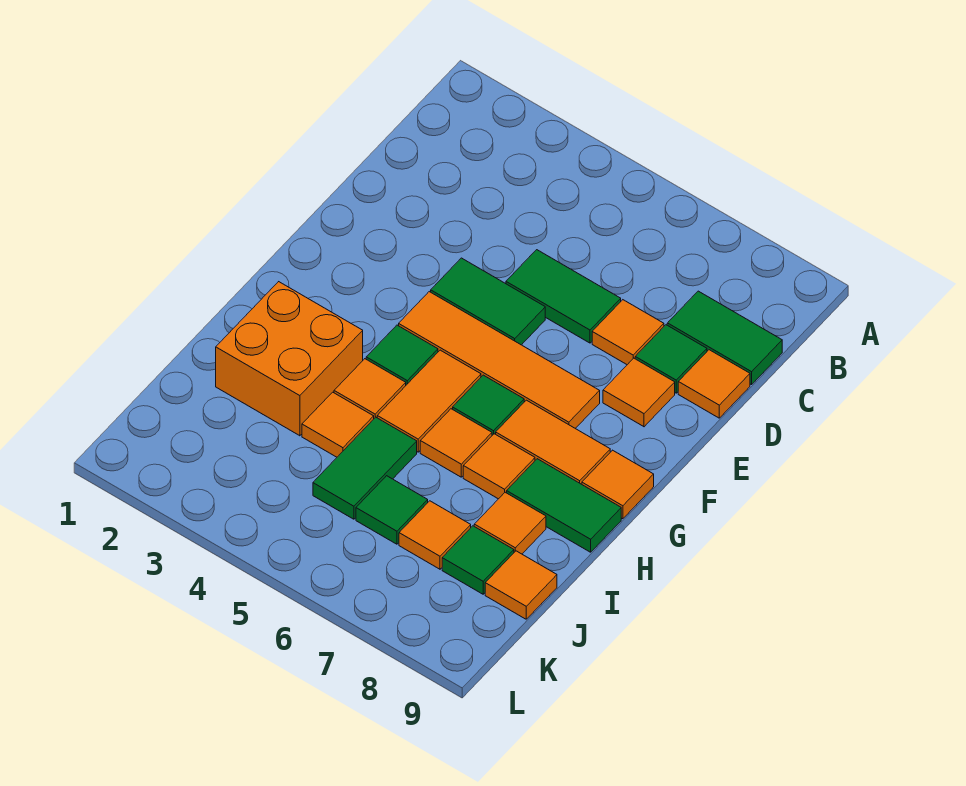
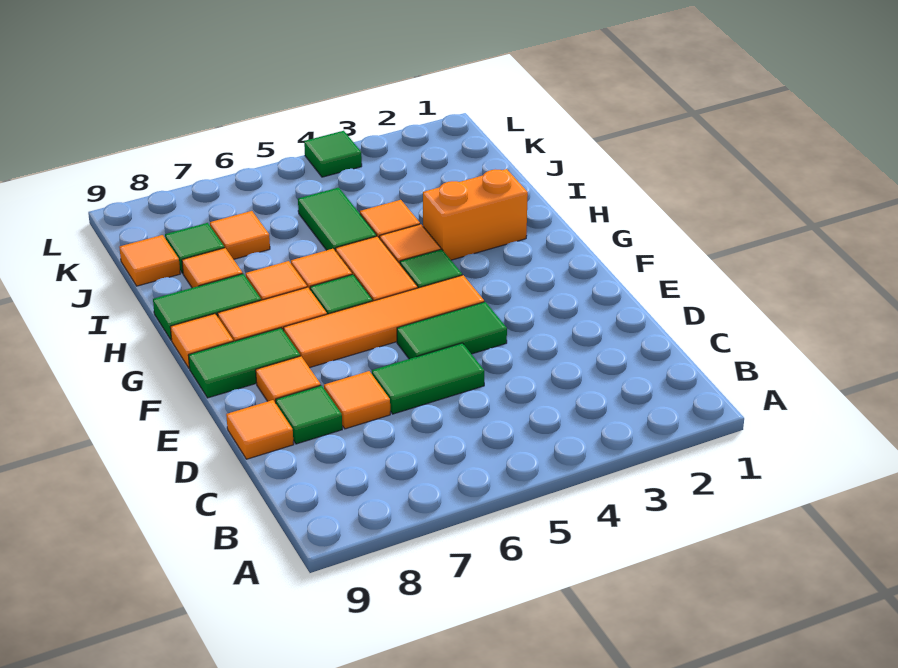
green tile C8:C9 level 1 -> green tile F8:F9 level 1
orange brick H2:I3 level 1 -> orange brick H2:H3 level 1
green tile J6 level 1 -> green tile L4 level 1

